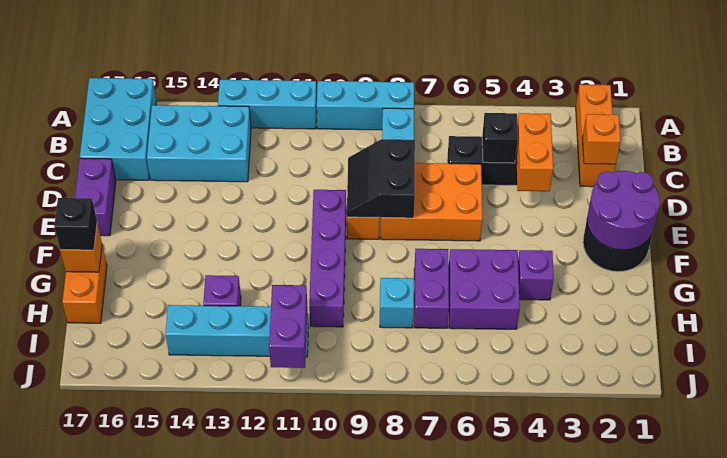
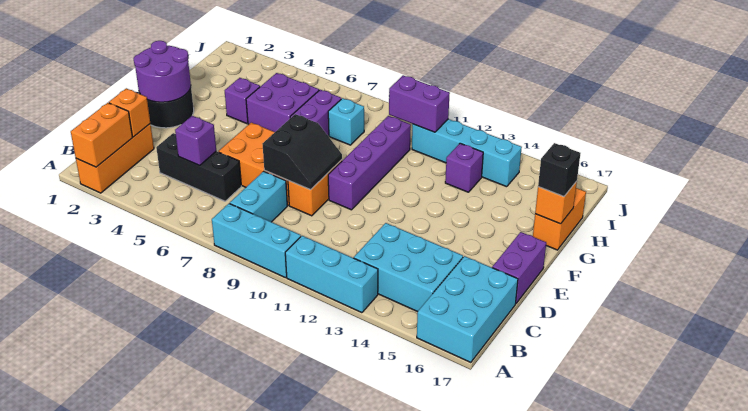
orange brick C4:D4 level 2 -> orange brick A2:B2 level 2
black brick C5 level 2 -> purple brick C5 level 2
purple brick I11:J11 level 2 -> purple brick I10:I11 level 2

